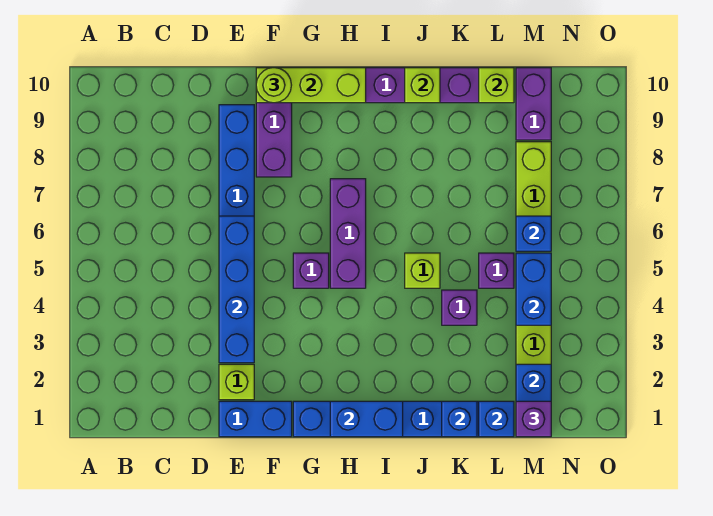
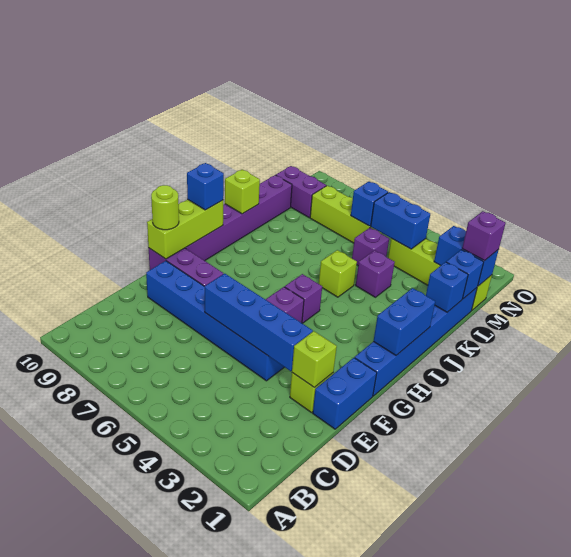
purple brick H5:H7 level 1 -> purple brick H5 level 1
none -> blue brick H10 level 3
lime brick L10 level 2 -> lime brick E2 level 2

